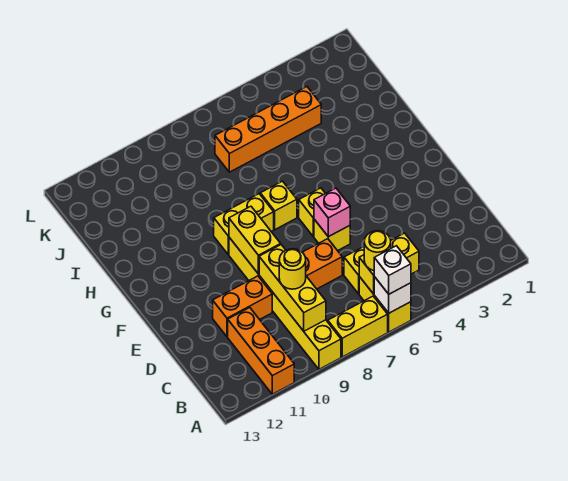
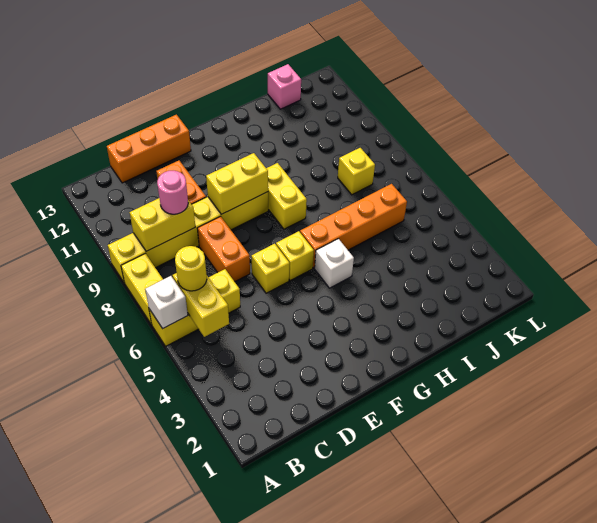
white brick A6 level 3 -> white brick G5 level 1
orange brick A11:C11 level 1 -> orange brick C13:E13 level 1
yellow brick B9:D9 level 2 -> yellow brick B9:C9 level 2
yellow round brick C9 level 3 -> pink round brick C9 level 3
pink brick E6 level 2 -> pink brick J13 level 1
yellow brick G7 level 1 -> yellow brick J8 level 1
orange brick J4:J7 level 1 -> orange brick G6:J6 level 1

